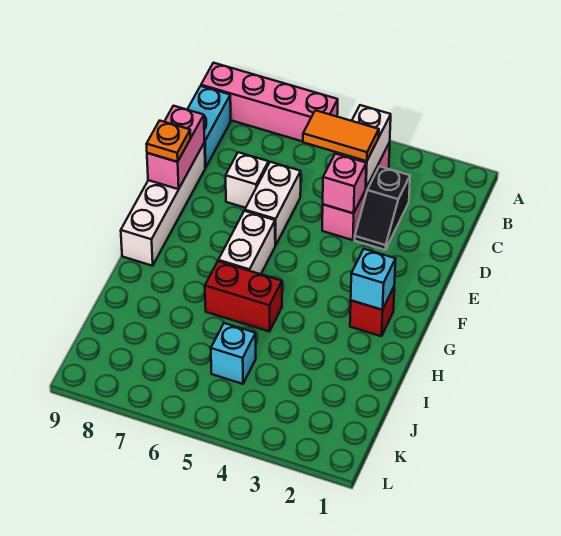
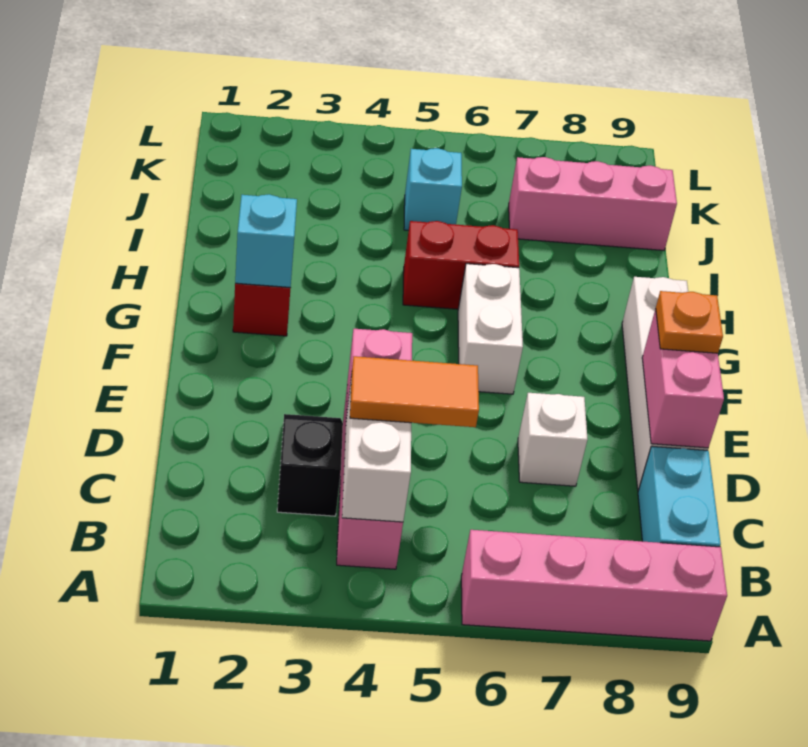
white brick D6:E6 level 1 -> none
none -> pink brick J7:J9 level 1

